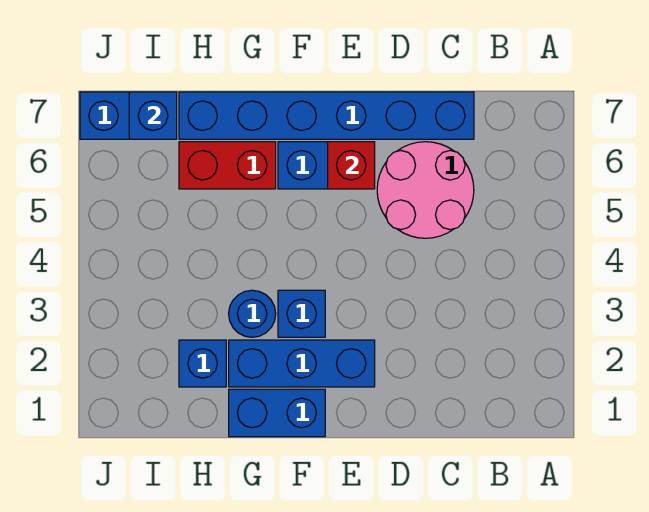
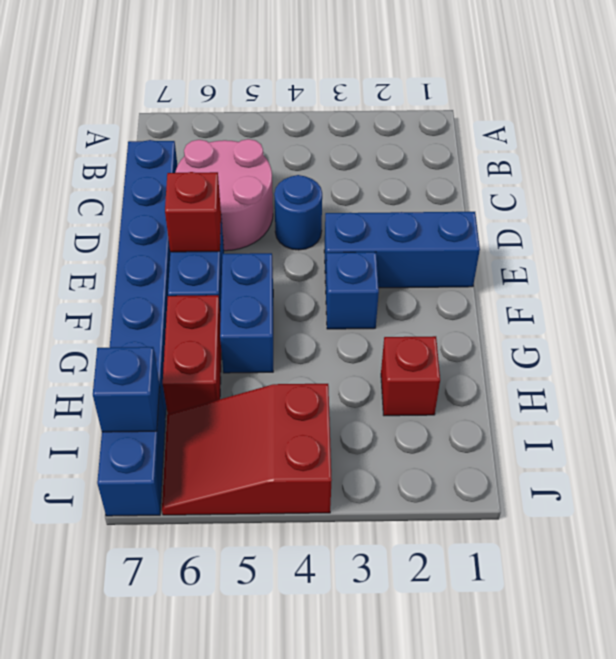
blue brick E2:G2 level 1 -> blue brick E1:E3 level 1
blue brick F1:G1 level 1 -> blue brick F5:G5 level 1
blue round brick G3 level 1 -> blue round brick D4 level 1
blue brick H2 level 1 -> red brick H2 level 1
none -> red slope I4:J6 level 1 top 4

